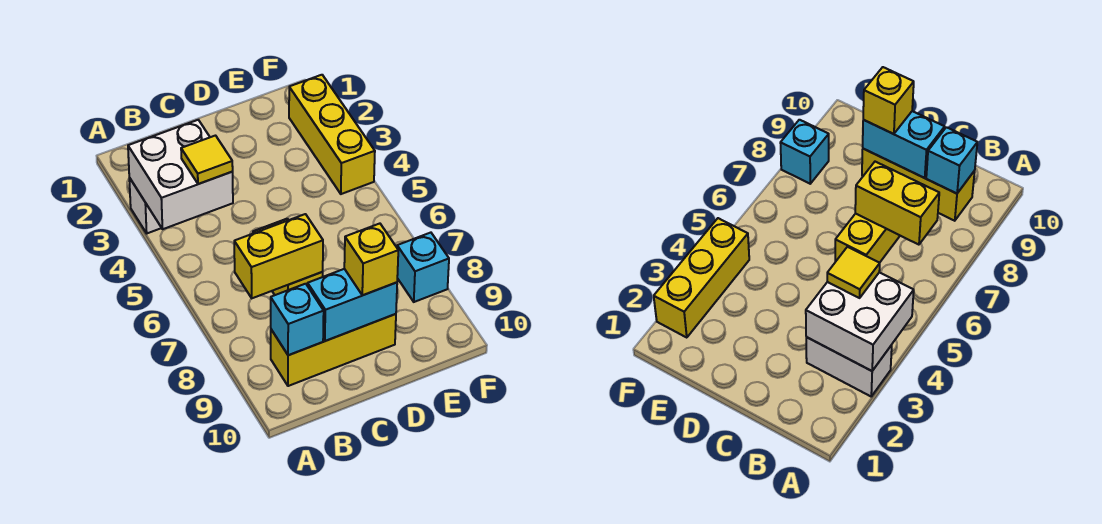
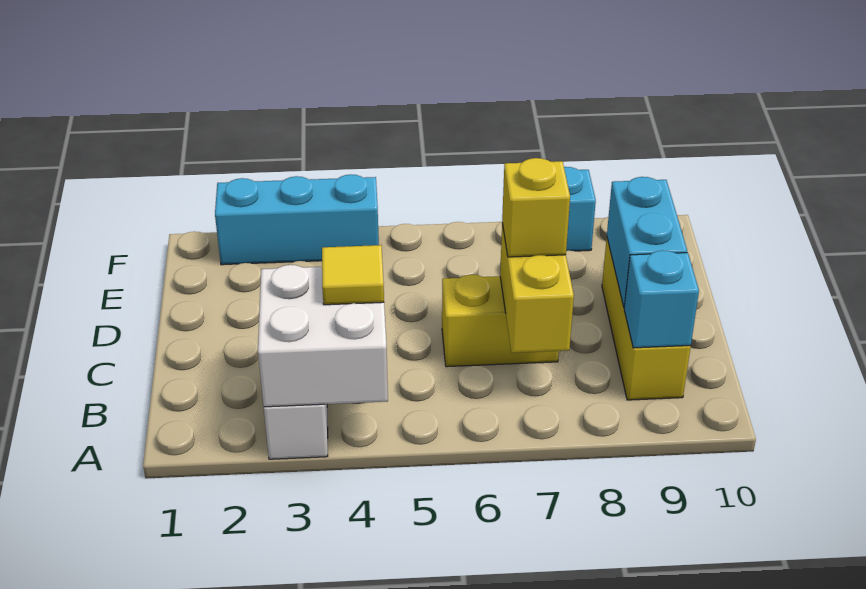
yellow brick D9 level 3 -> yellow brick C7 level 3
yellow brick F2:F4 level 1 -> cyan brick F2:F4 level 1

